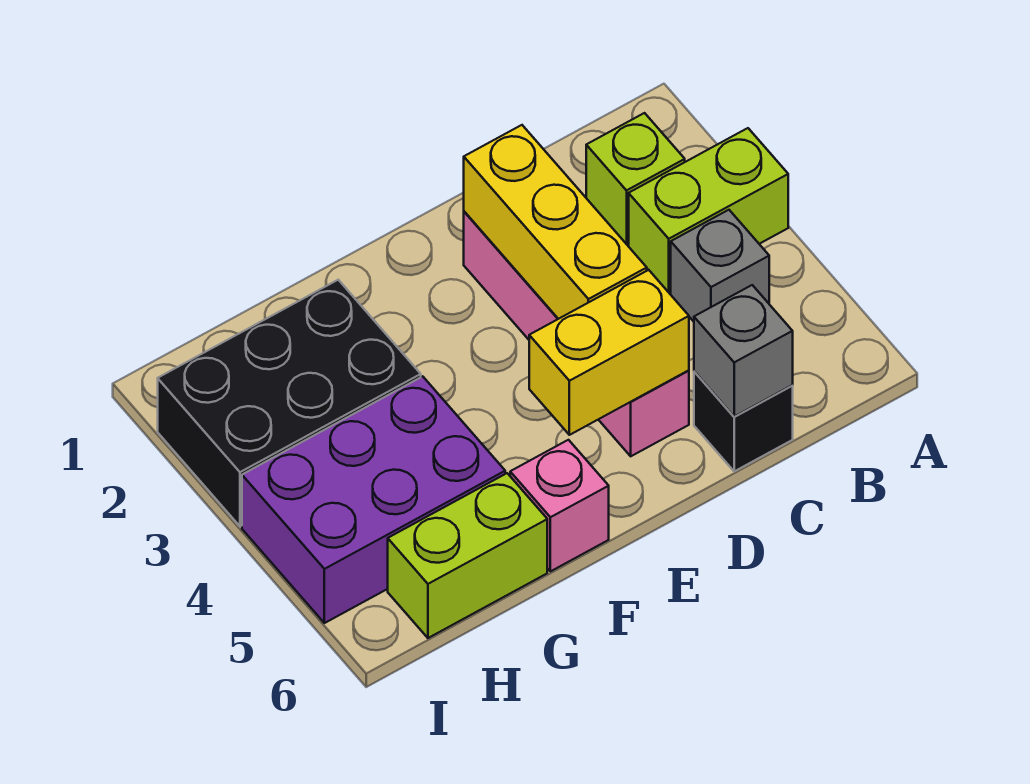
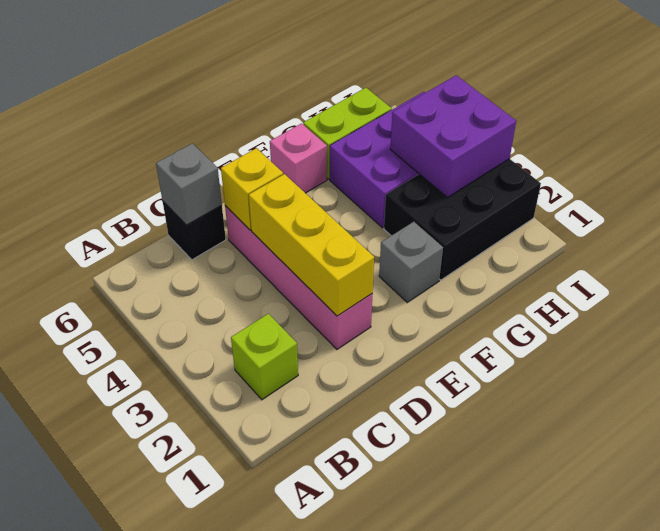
lime brick A3:B3 level 1 -> none
grey brick B4 level 1 -> grey brick F2 level 1
yellow brick D5:E5 level 2 -> yellow brick D5 level 2
none -> purple brick H3:I4 level 2

